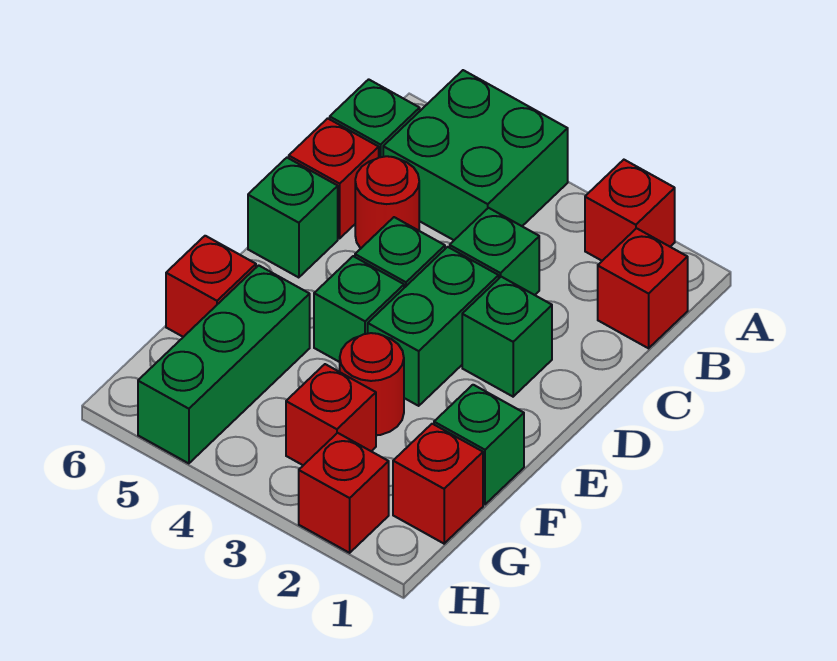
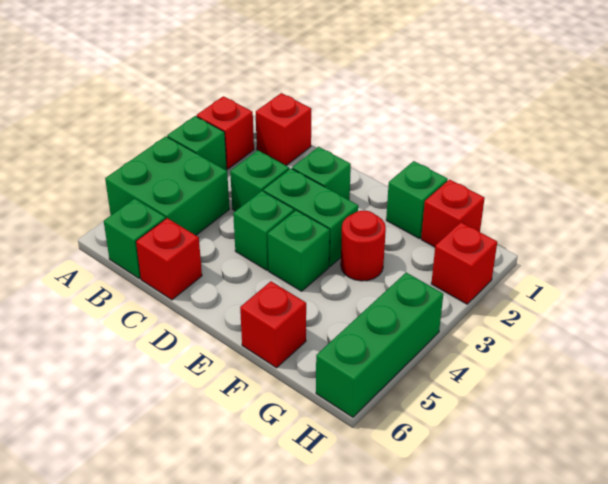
red round brick C5 level 1 -> none
green brick D6 level 1 -> green brick A3 level 1
green brick F5:H5 level 1 -> green brick H4:H6 level 1
red brick G3 level 1 -> none

